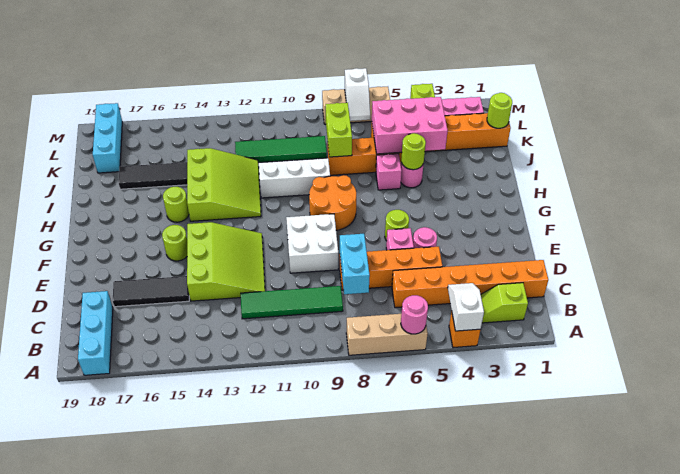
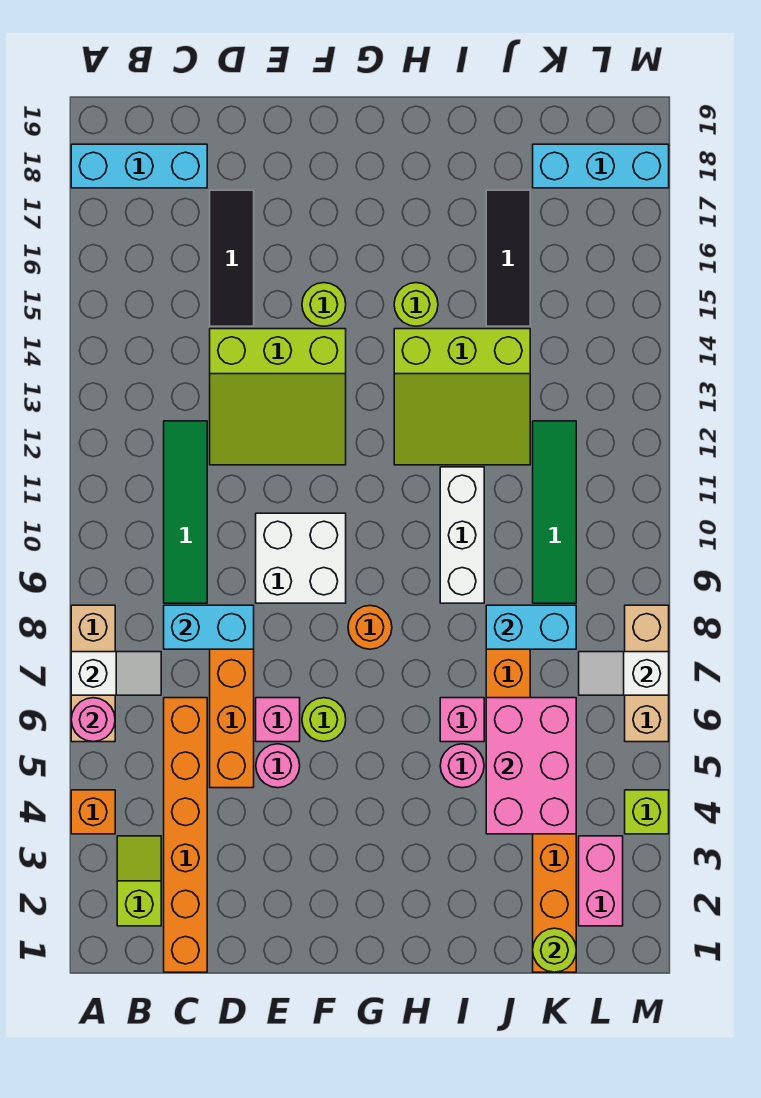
white slope A4:B4 level 2 top A -> white slope A7:B7 level 2 top A
orange round brick G8:H9 level 1 -> orange round brick G8 level 1
lime round brick I5 level 2 -> none
lime brick J8:K8 level 2 -> cyan brick J8:K8 level 2

